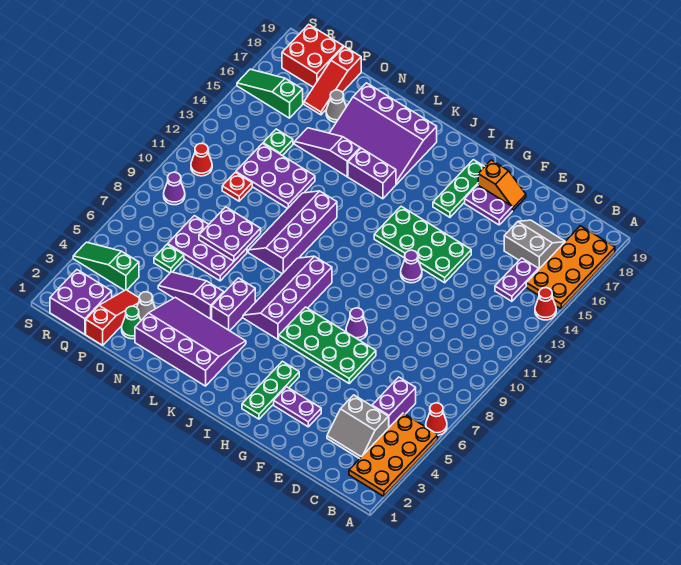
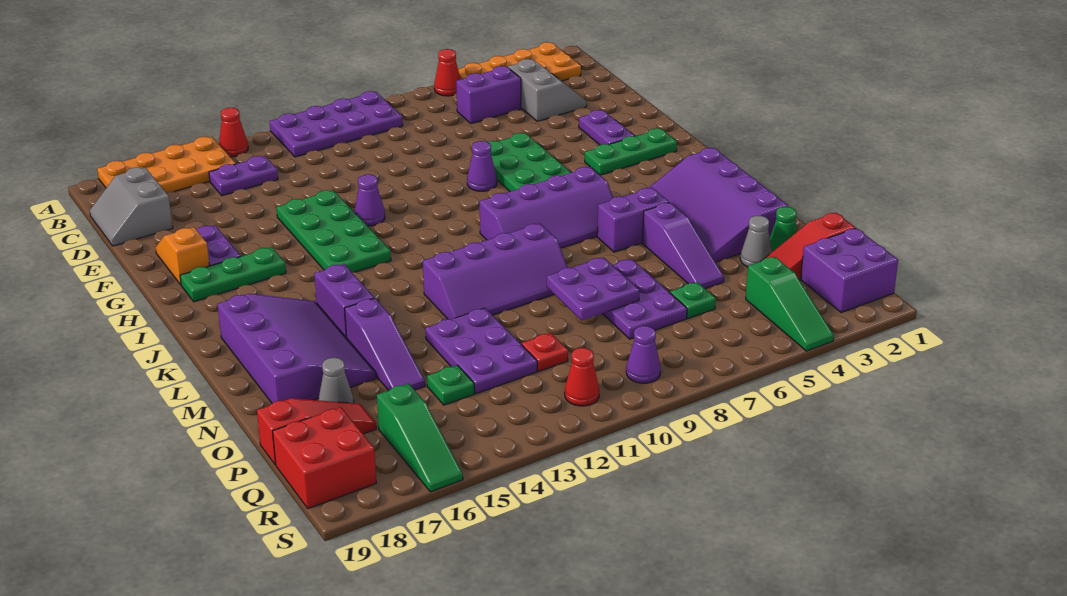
none -> purple plate A9:B12 level 1
grey slope C16:D17 level 1 top 16 -> grey slope C18:D19 level 1 top 18

